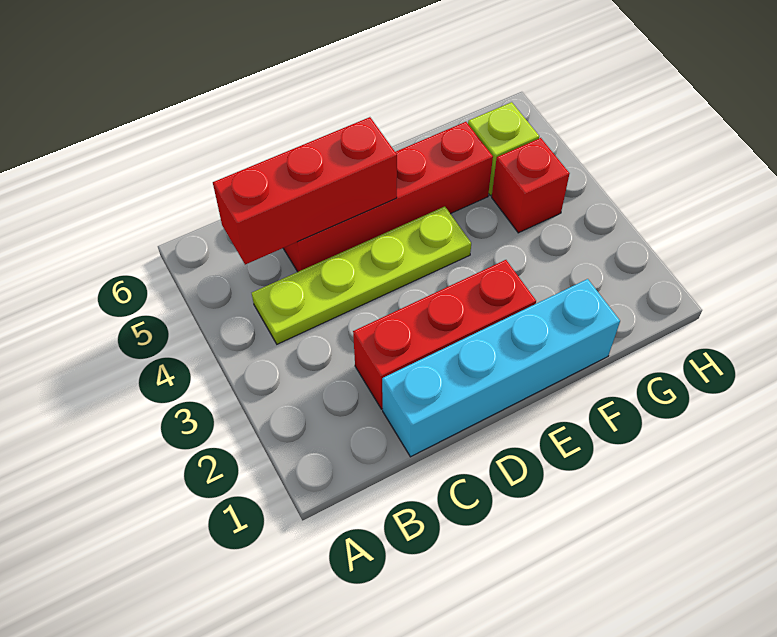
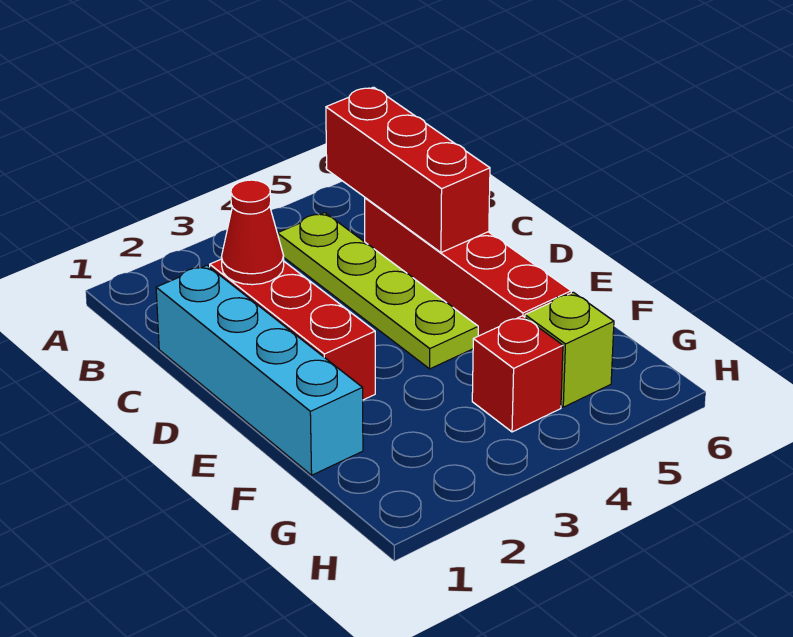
none -> red cone C2 level 2

